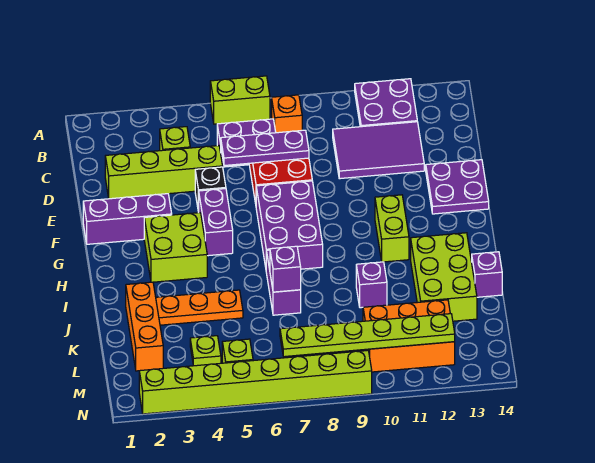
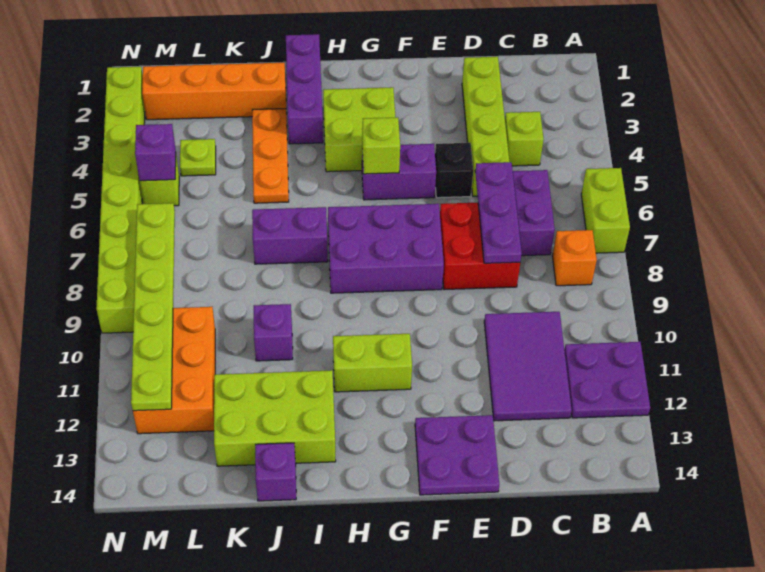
purple brick F1:F3 level 1 -> purple brick I1:I3 level 1
none -> lime brick G5 level 2
orange brick J2:L2 level 1 -> orange brick J2:M2 level 1
purple brick J7 level 2 -> purple brick M5 level 2

